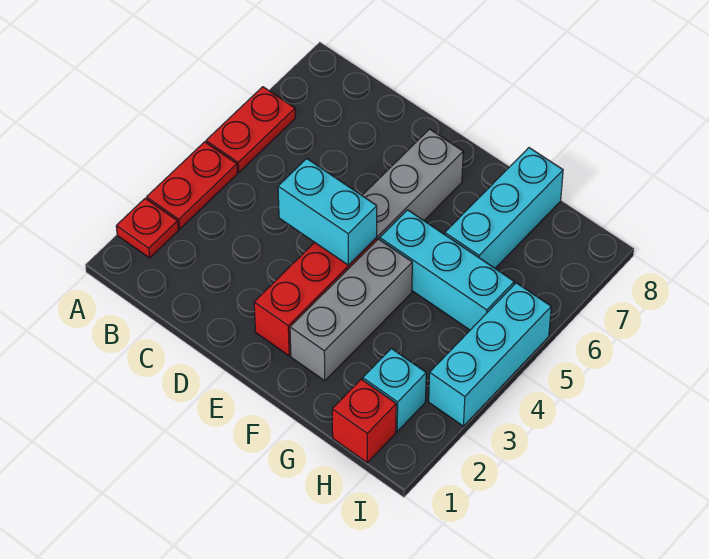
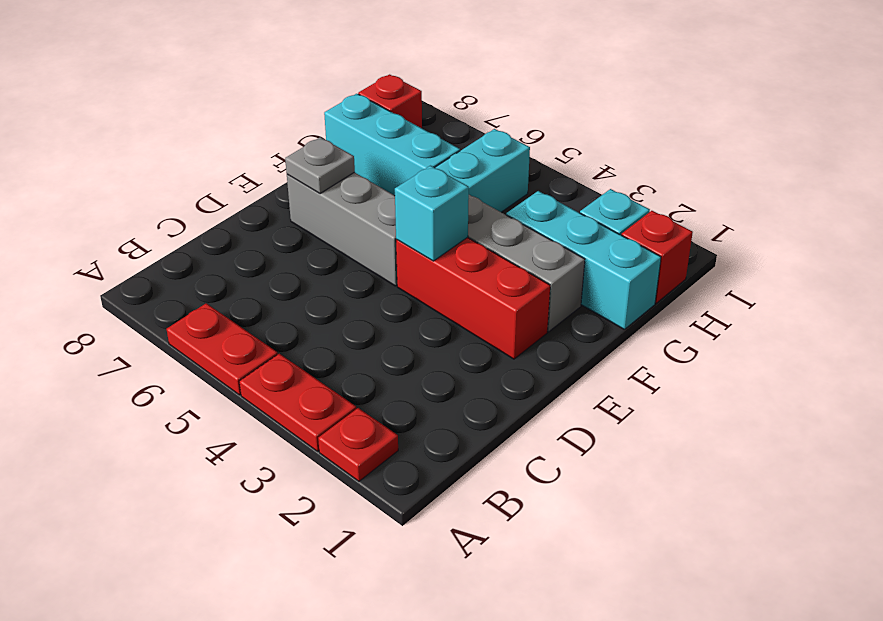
cyan brick D4:E4 level 2 -> cyan brick E4 level 2
none -> grey plate E7 level 2
none -> red brick H8 level 1
cyan brick I3:I5 level 1 -> cyan brick G1:G3 level 1

